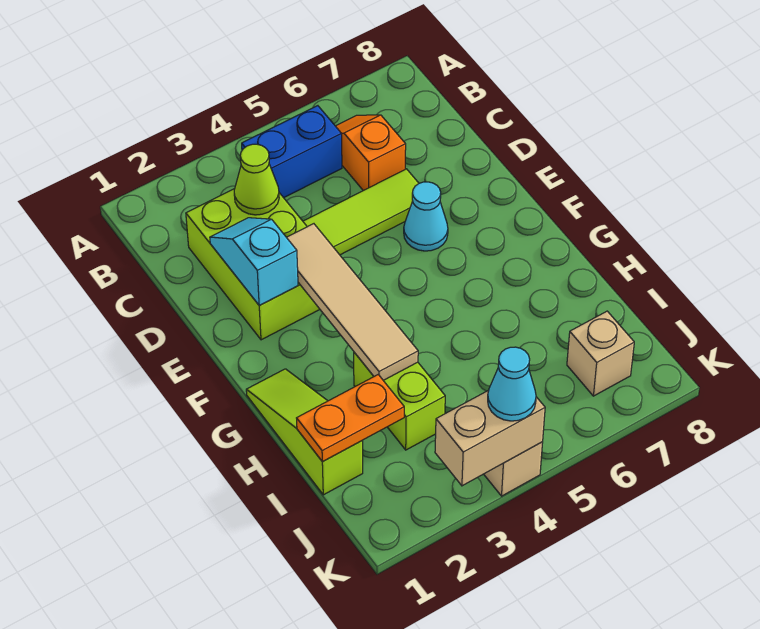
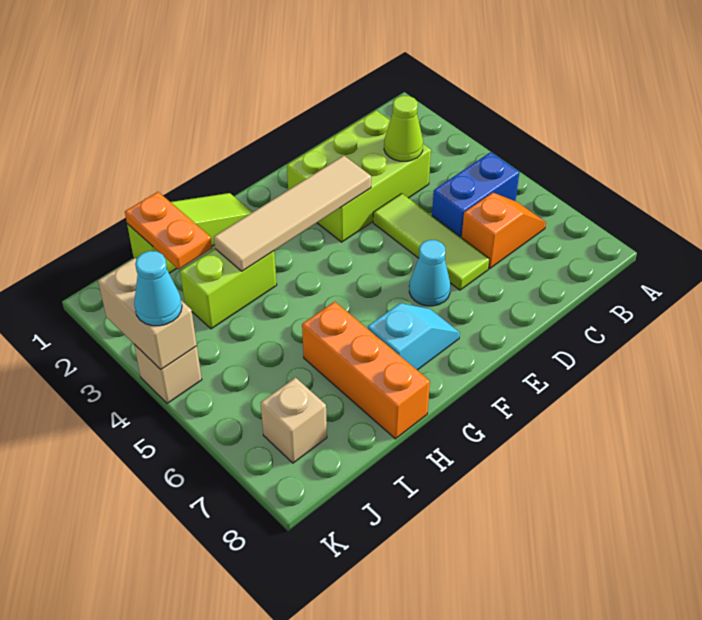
blue brick B4:B5 level 1 -> blue brick B5:C5 level 1
cyan slope D2:E2 level 2 top E -> cyan slope F7:G7 level 1 top G
none -> orange brick H6:H8 level 1

